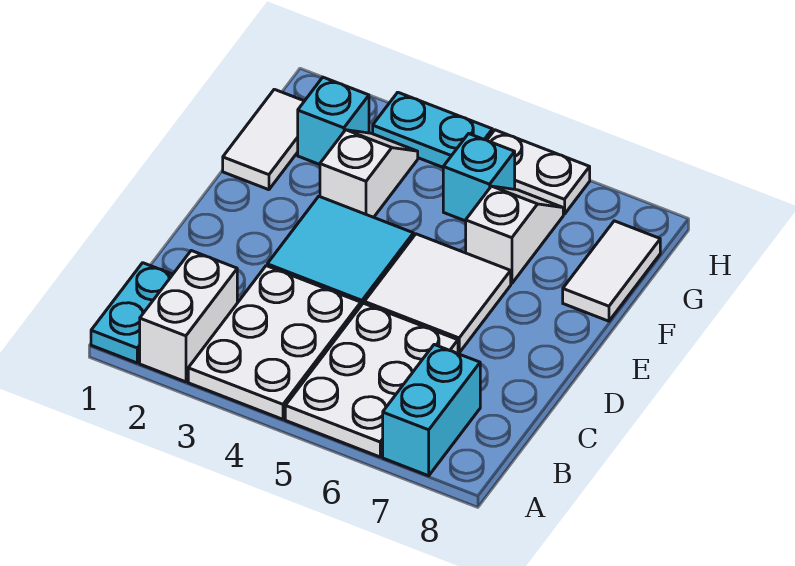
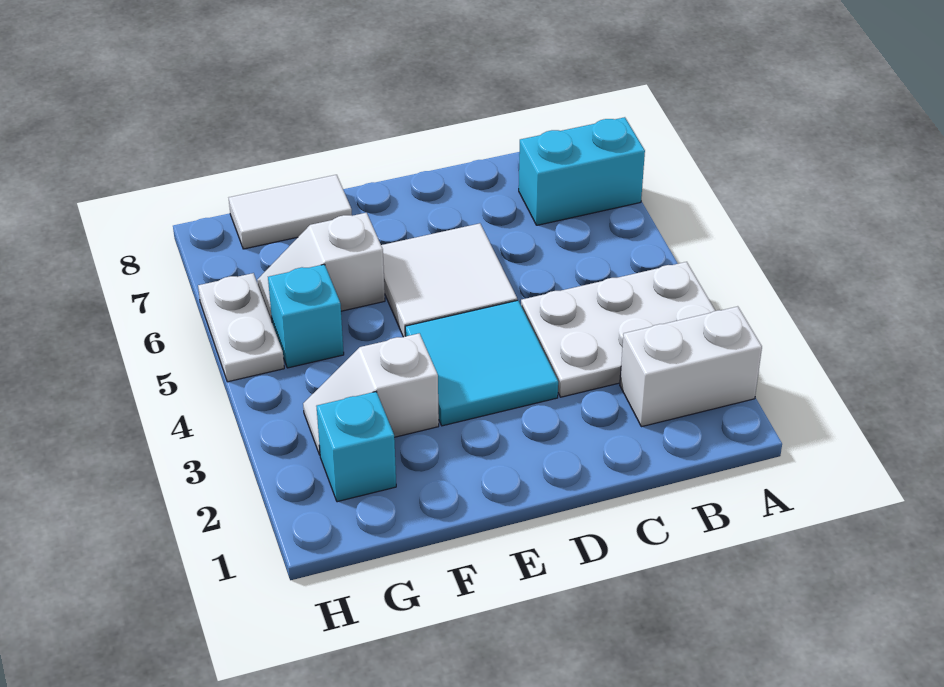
cyan plate A1:B1 level 1 -> none
white plate A5:C6 level 1 -> none
white tile F1:G1 level 1 -> none
cyan plate H3:H4 level 1 -> none

